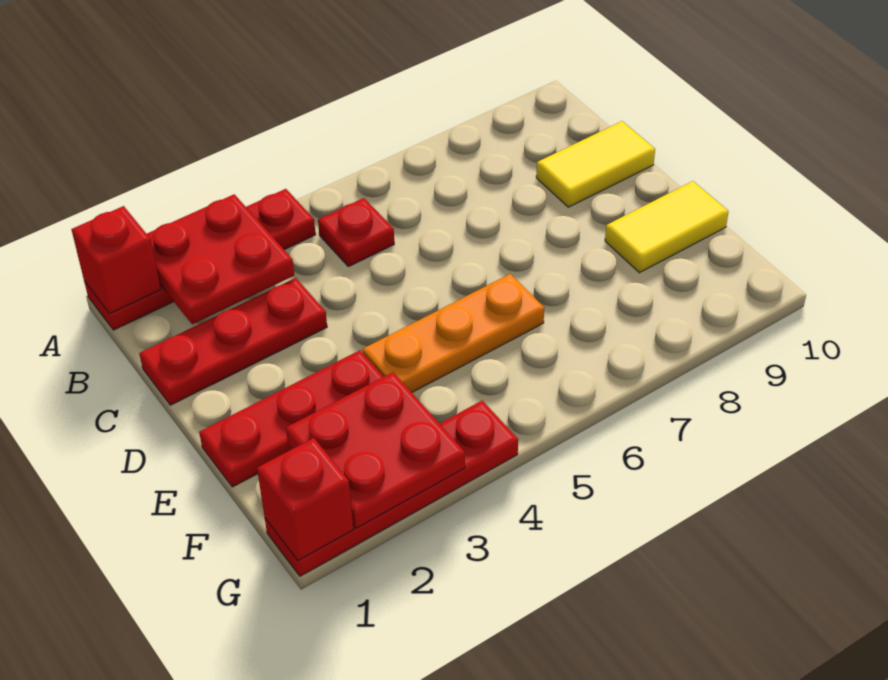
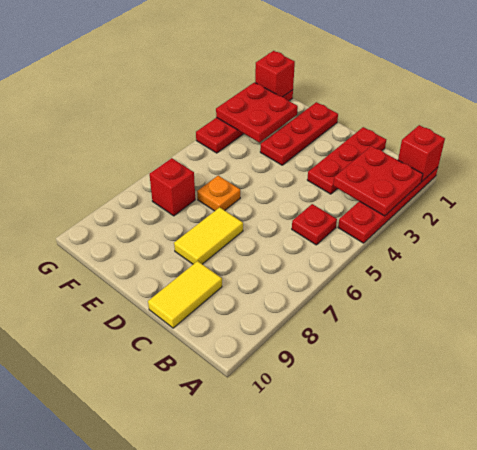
orange plate E4:E6 level 1 -> orange plate E6 level 1
yellow tile E9:E10 level 1 -> yellow tile D7:D8 level 1
none -> red brick F7 level 1

